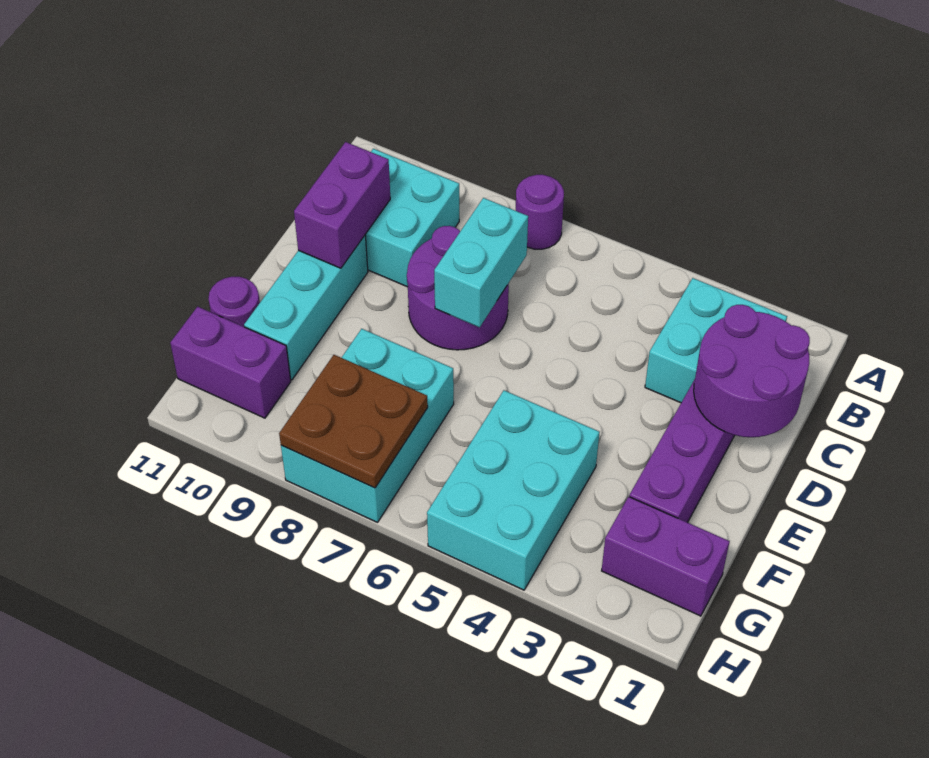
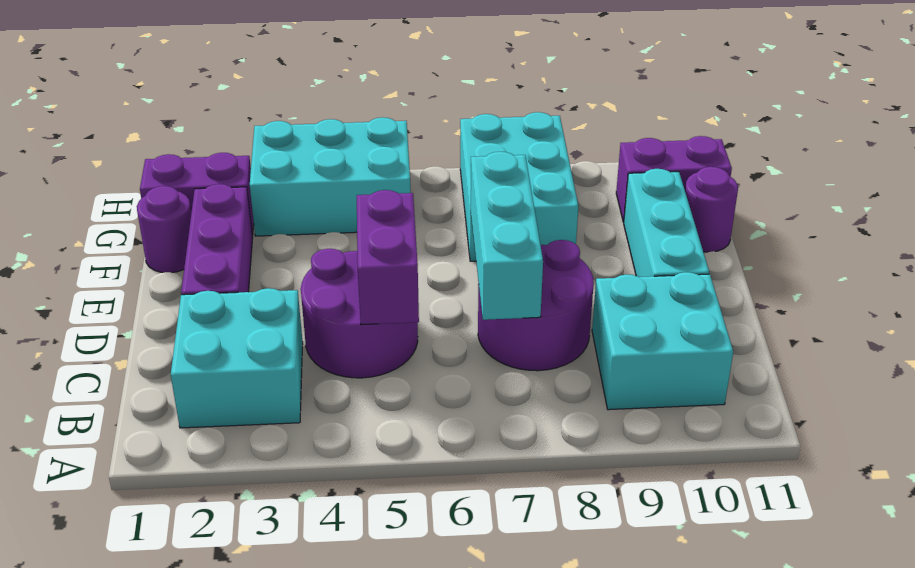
purple round brick A7 level 1 -> purple round brick F1 level 1
purple round brick C1:D2 level 2 -> purple round brick C4:D5 level 1
cyan brick C7:D7 level 2 -> cyan brick C7:E7 level 2
purple brick C10:D10 level 2 -> purple brick C5:D5 level 2
cyan brick F4:H5 level 1 -> cyan brick G3:H5 level 1
brown plate G7:H8 level 2 -> none

